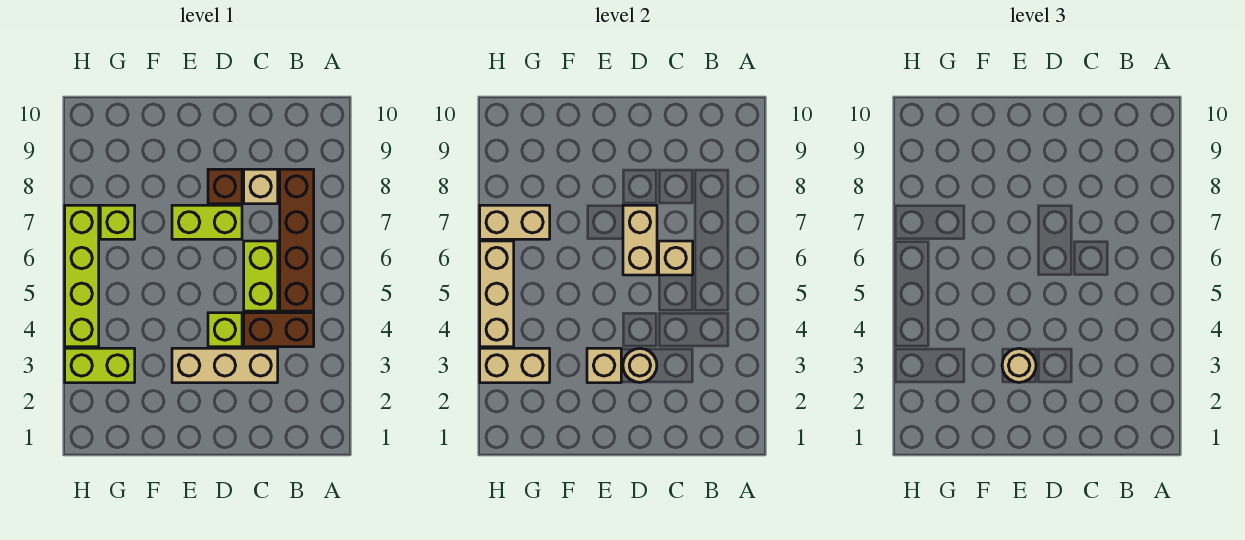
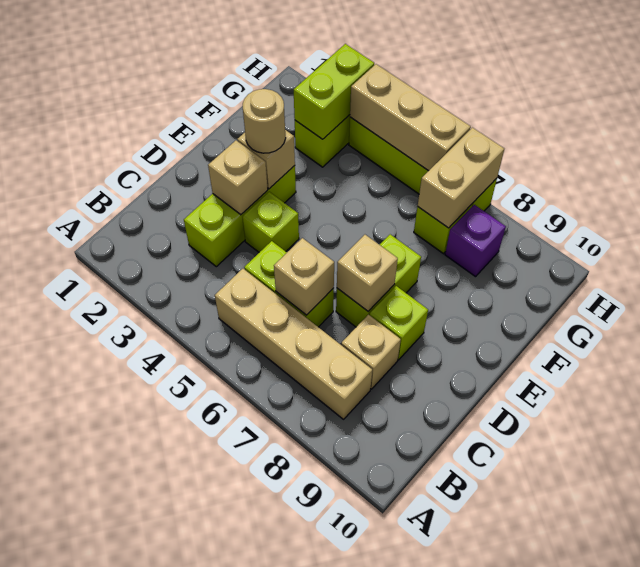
brown brick B4:C4 level 1 -> none
brown brick B5:B8 level 1 -> tan brick B5:B8 level 1
tan brick C3:E3 level 1 -> lime brick C3:E3 level 1
tan round brick D3 level 2 -> tan brick D3 level 2
tan brick D6:D7 level 2 -> tan brick D7 level 2
brown brick D8 level 1 -> lime brick D8 level 1
tan brick G3:H3 level 2 -> lime brick G3:H3 level 2
none -> purple brick G8 level 1

